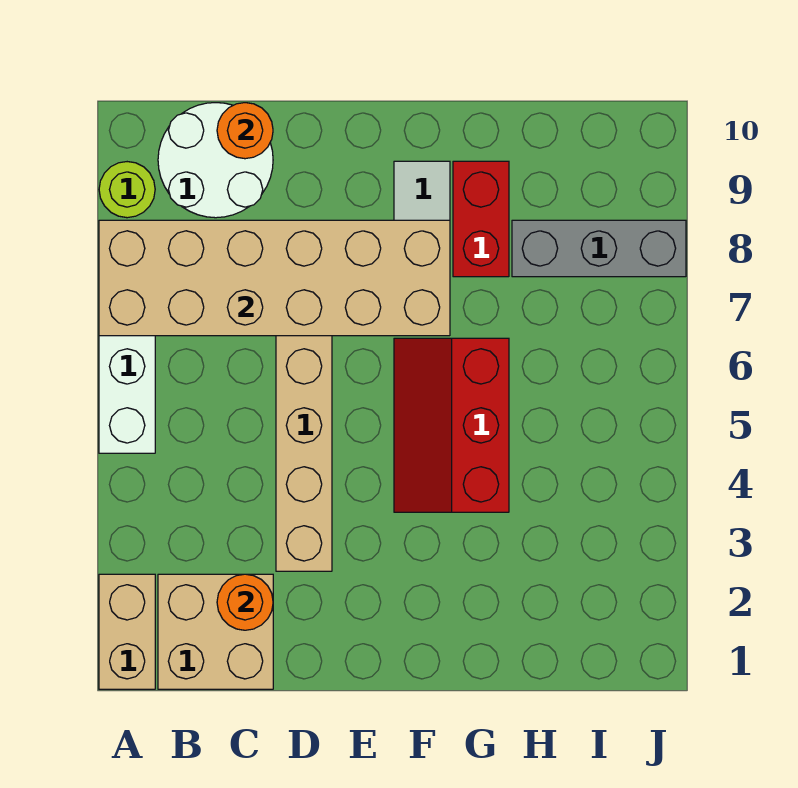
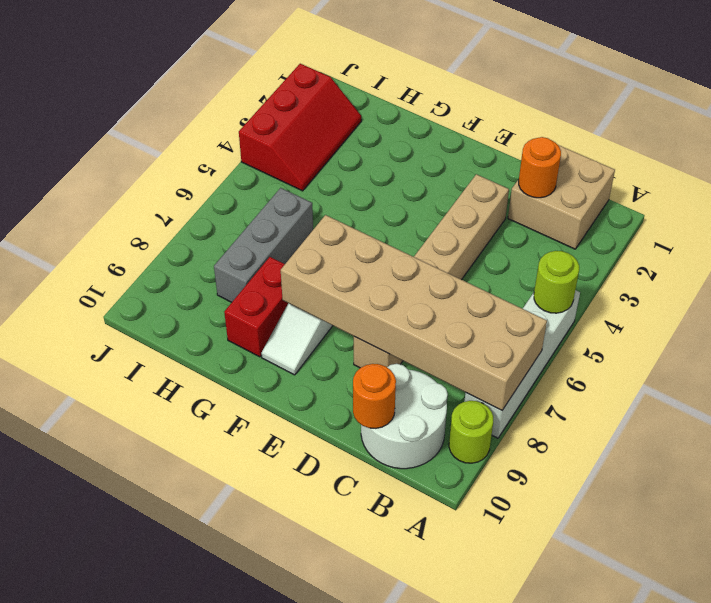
tan brick A1:A2 level 1 -> none
none -> lime round brick A5 level 2
red slope F4:G6 level 1 top G -> red slope I2:J4 level 1 top J
grey brick H8:J8 level 1 -> grey brick H6:H8 level 1

